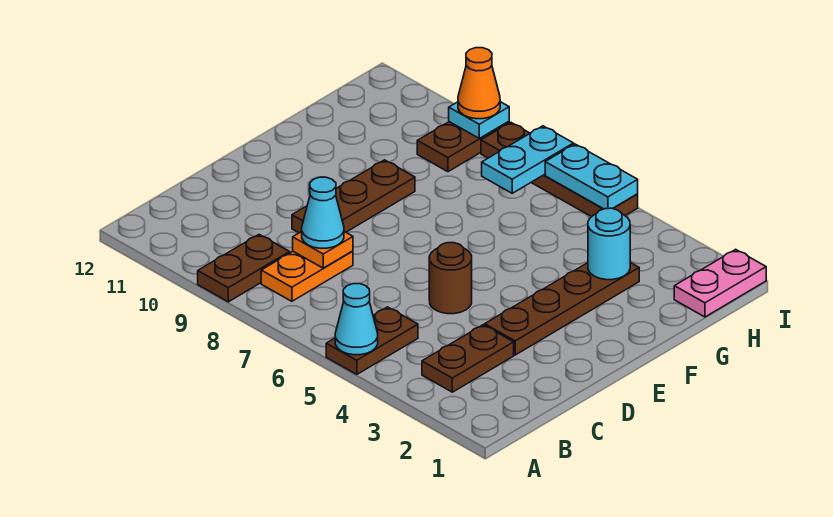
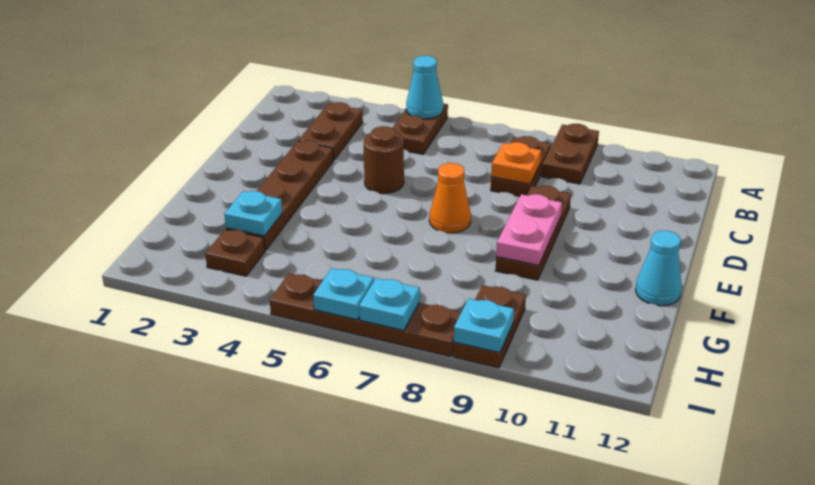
orange plate B8:C8 level 1 -> brown plate B8:C8 level 1
cyan cone C8 level 3 -> cyan cone F12 level 1
cyan round brick G3 level 2 -> cyan plate G3 level 2
pink plate H1:I1 level 1 -> pink plate E9:F9 level 2
none -> brown plate H3 level 1
cyan plate H7:I7 level 2 -> cyan plate I7 level 2
cyan plate I5:I6 level 2 -> cyan plate I6 level 2
orange cone I9 level 3 -> orange cone E7 level 1

